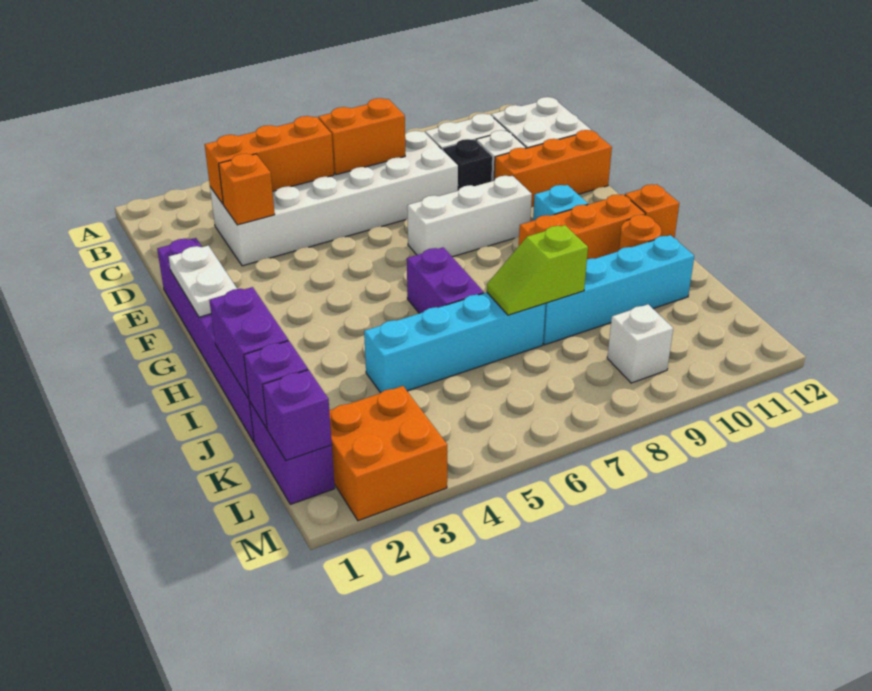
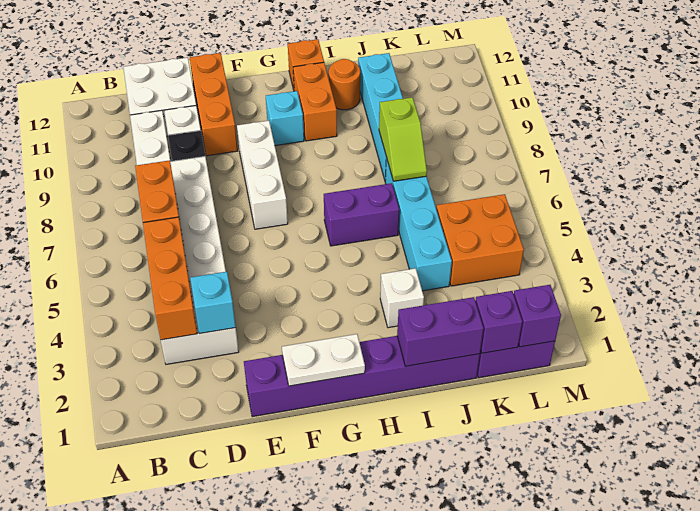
orange brick D3 level 2 -> cyan brick D3 level 2
orange brick H9:H11 level 1 -> orange brick H10:H11 level 1
orange brick L2:M3 level 1 -> orange brick K4:L5 level 1
white brick L9 level 1 -> white brick I3 level 1

